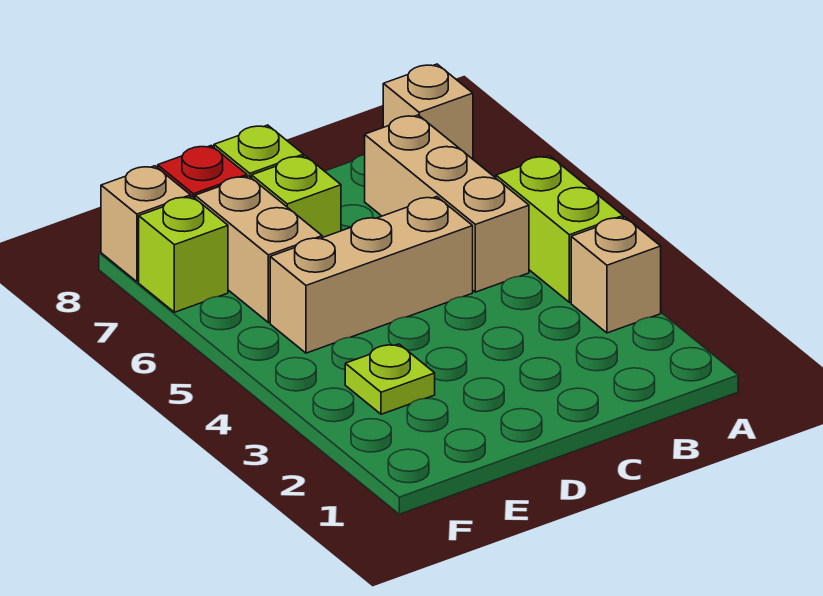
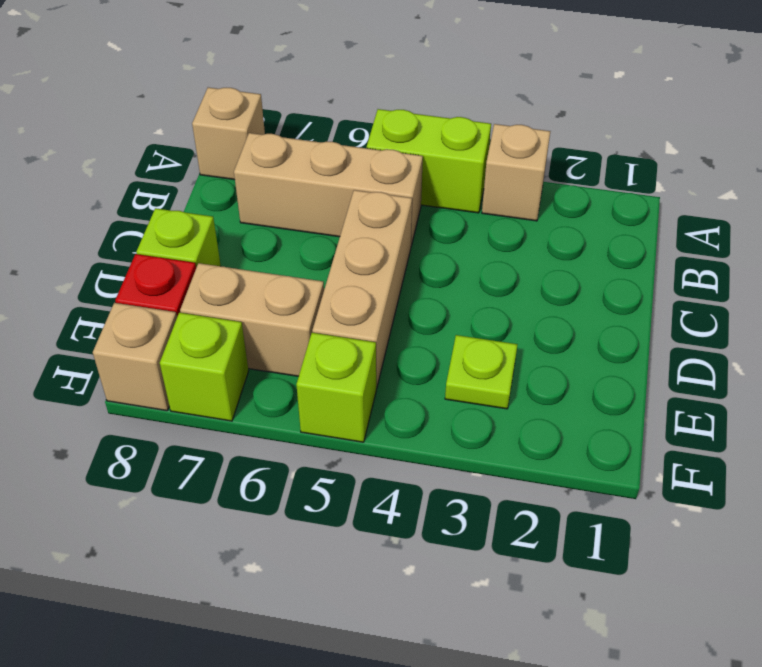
lime brick D7 level 1 -> lime brick F5 level 1

